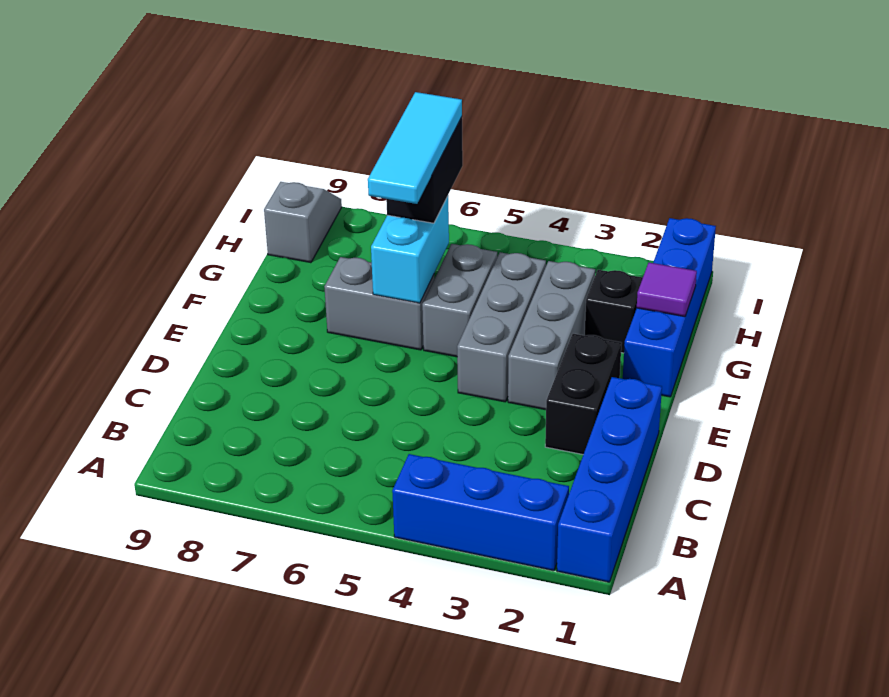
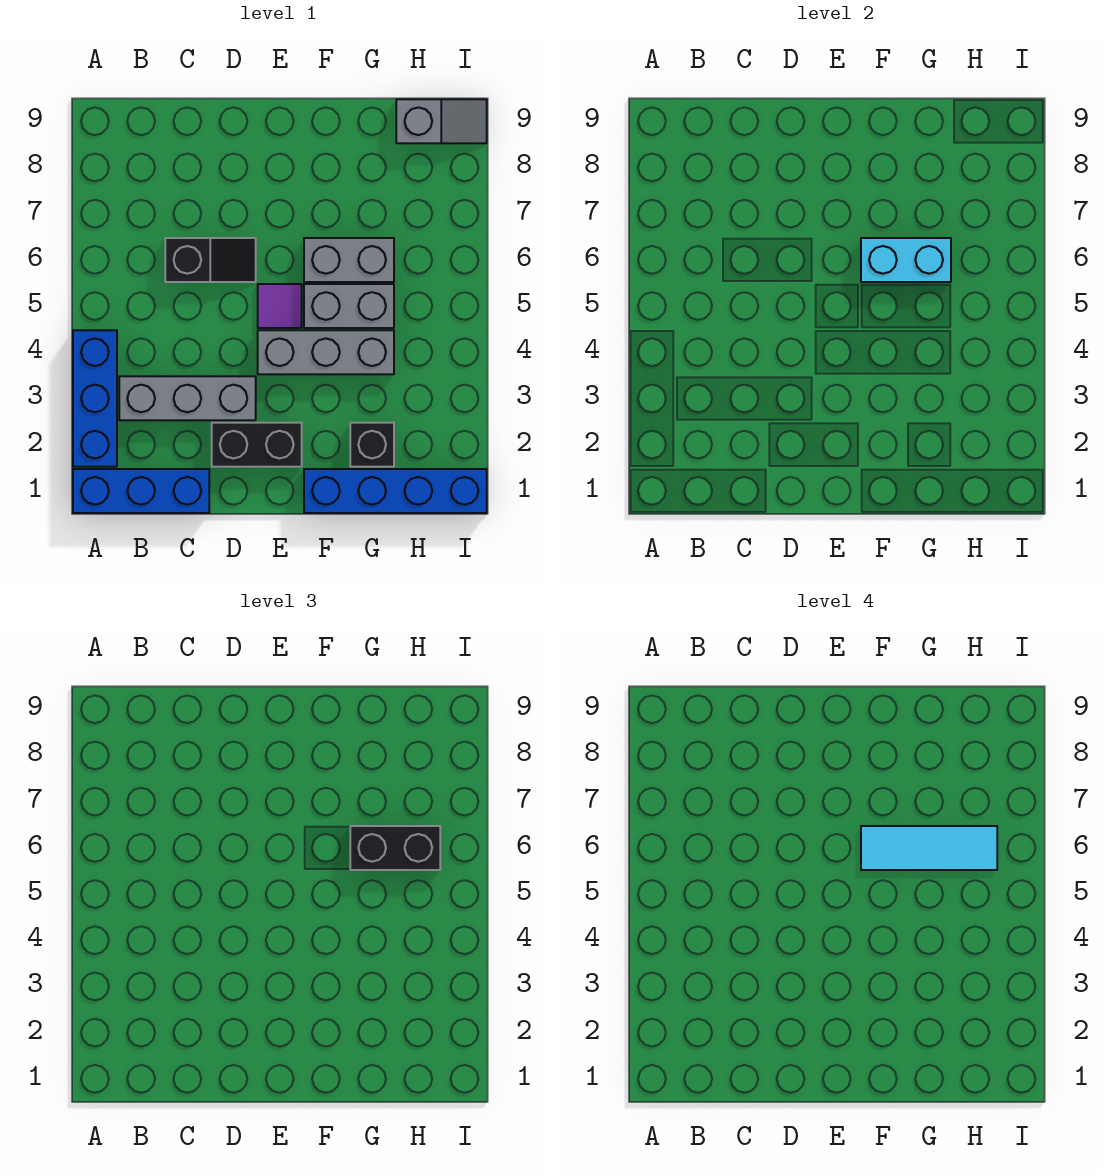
blue brick A1:D1 level 1 -> blue brick A1:C1 level 1
none -> black slope C6:D6 level 1 top C
grey brick E3:G3 level 1 -> grey brick B3:D3 level 1
grey brick F6:F7 level 1 -> grey brick F6:G6 level 1
purple tile G1 level 2 -> purple tile E5 level 1

